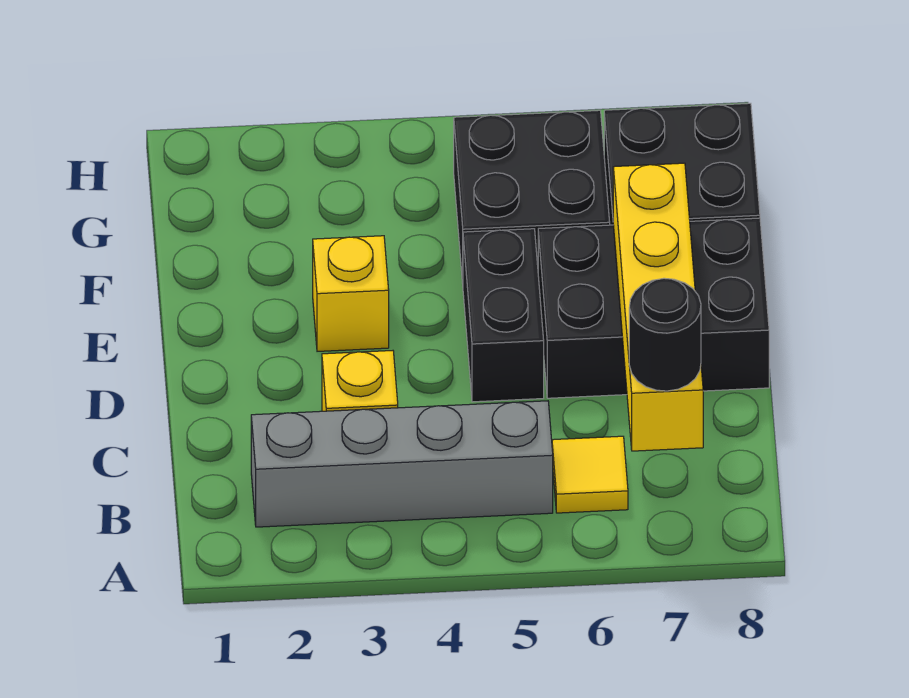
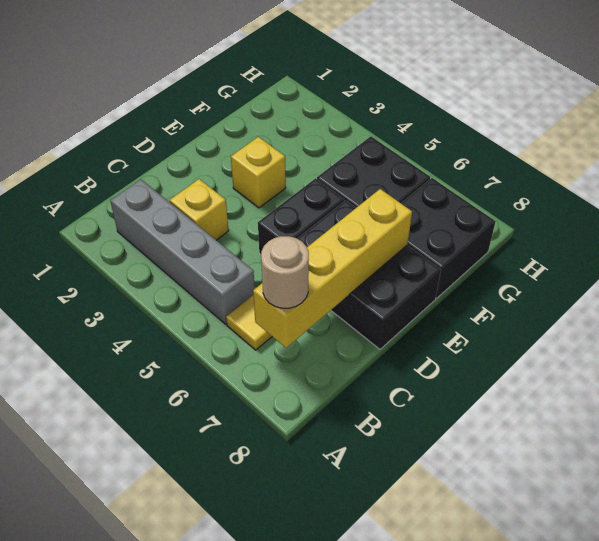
black round brick B7 level 3 -> tan round brick B7 level 3

